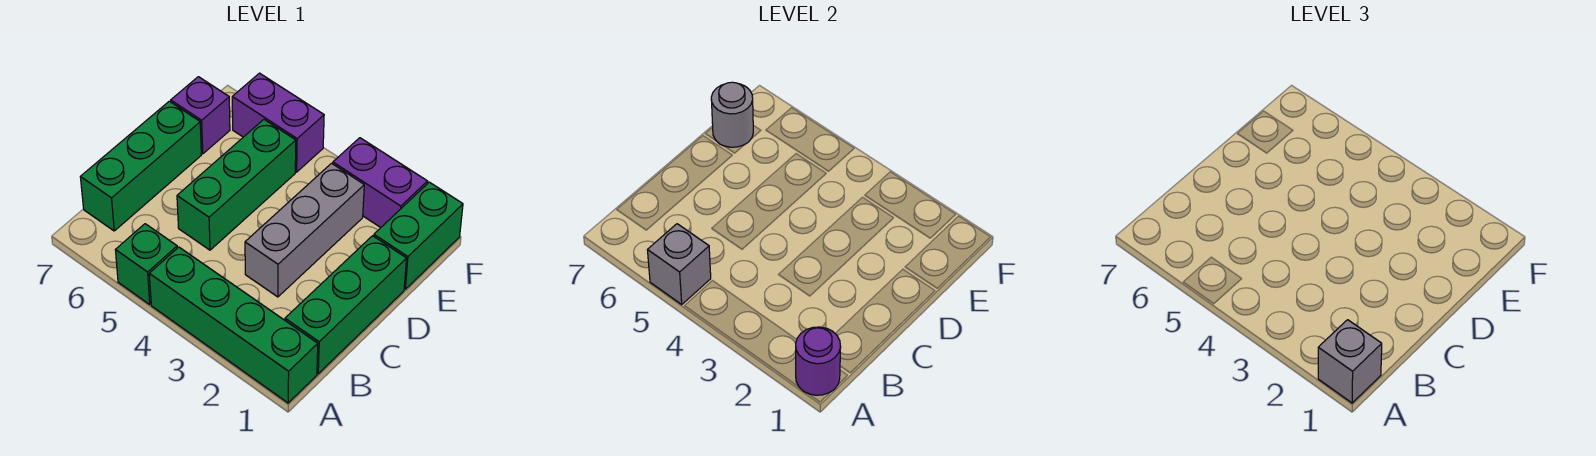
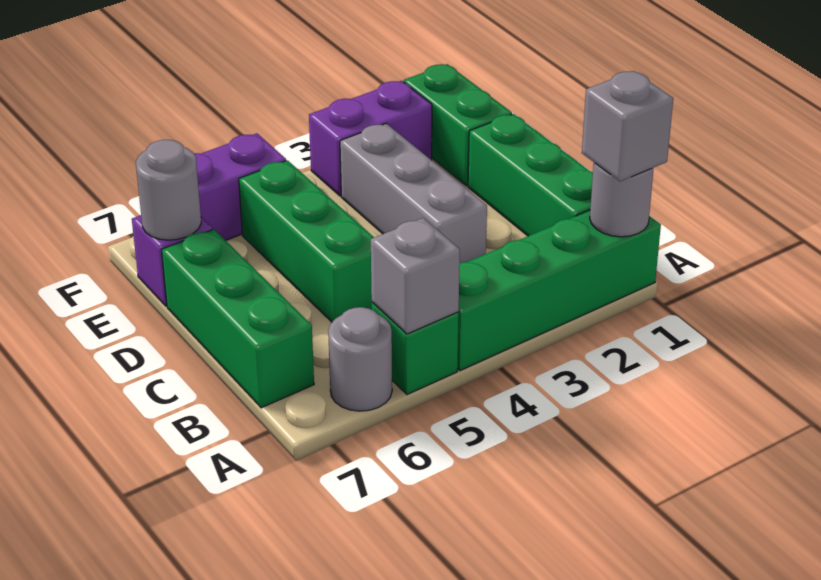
purple round brick A1 level 2 -> grey round brick A1 level 2
none -> grey round brick A6 level 1

